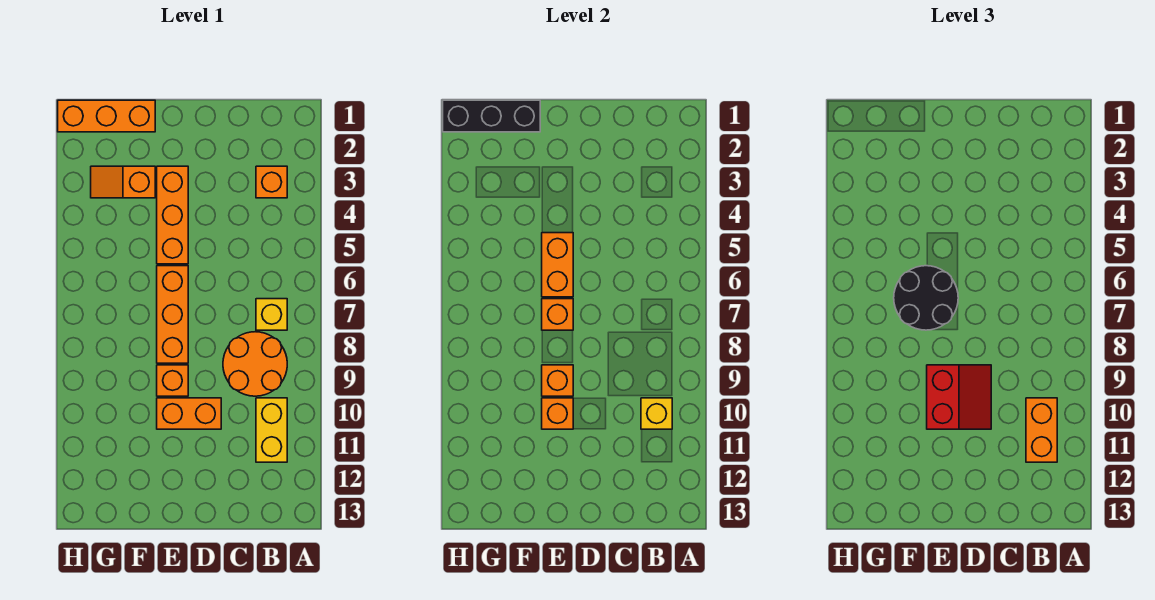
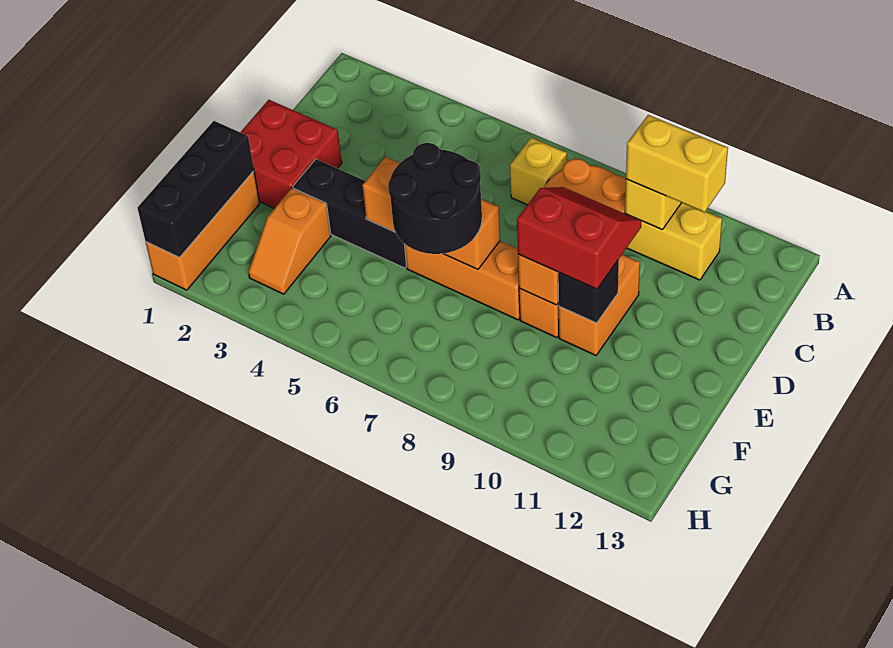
orange brick B3 level 1 -> none
orange brick B10:B11 level 3 -> yellow brick B10:B11 level 3
none -> red brick D1:E2 level 1
orange brick E3:E5 level 1 -> black brick E3:E5 level 1
orange brick E10 level 2 -> black brick E10 level 2

